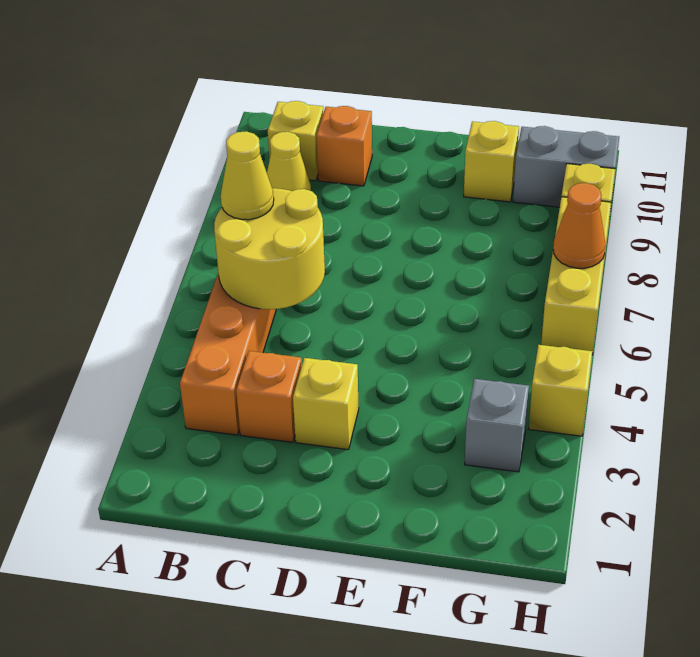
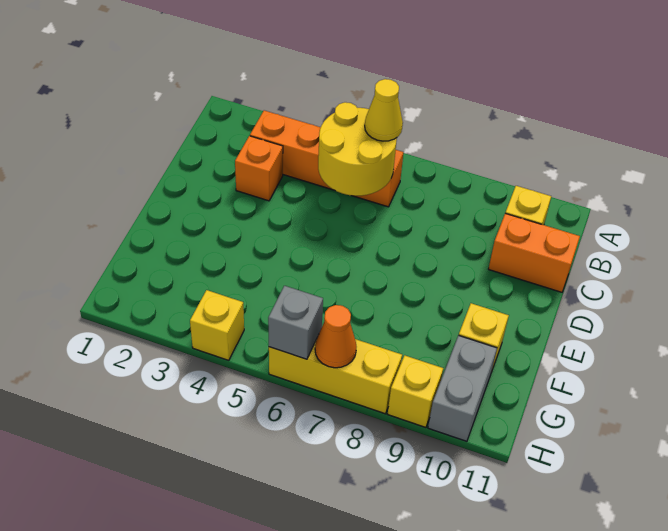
yellow cone B9 level 1 -> none
orange brick C10 level 1 -> orange brick C10:C11 level 1
yellow brick D3 level 1 -> none
grey brick G3 level 1 -> grey brick H6 level 2

